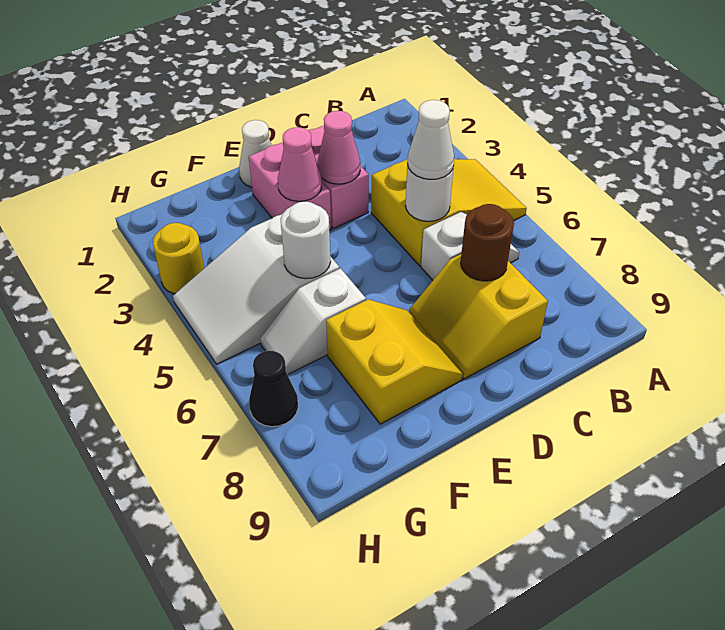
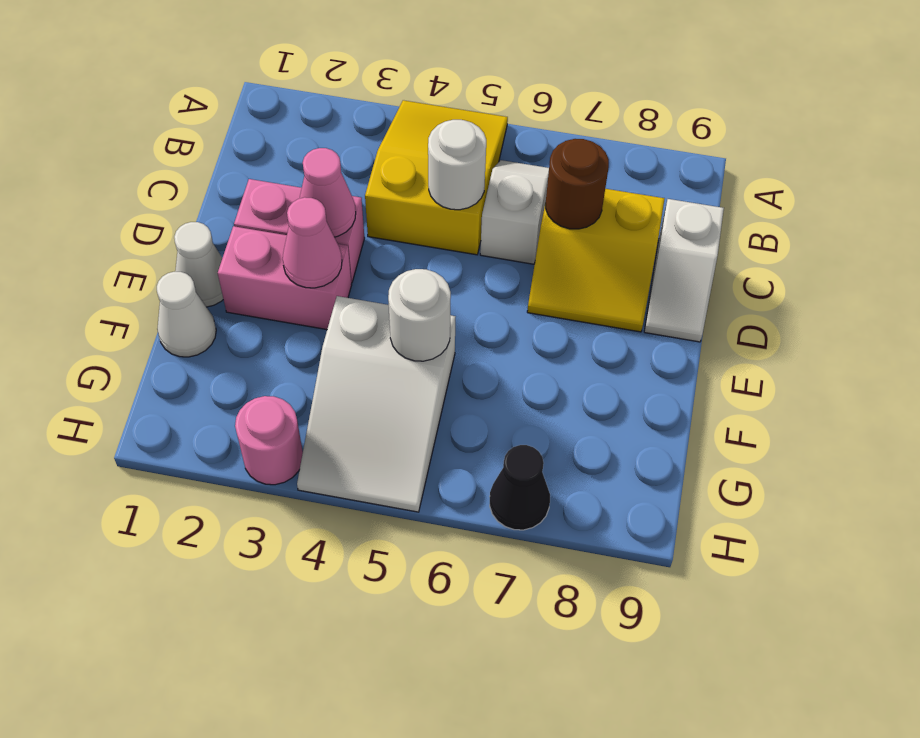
white cone C5 level 3 -> white cone F1 level 1
yellow slope E7:F8 level 1 top F -> none
white slope F6:G6 level 1 top F -> white slope C9:D9 level 1 top C
yellow round brick H3 level 1 -> pink round brick H3 level 1

